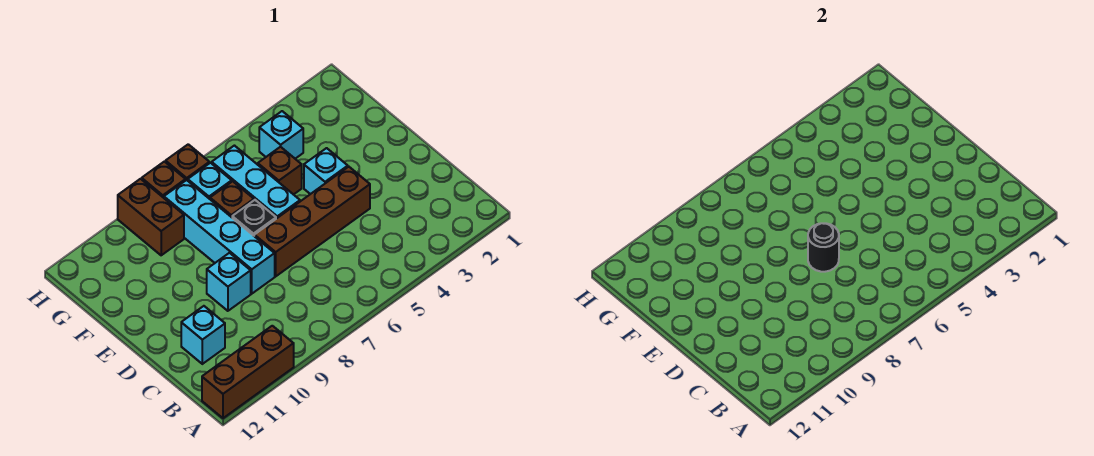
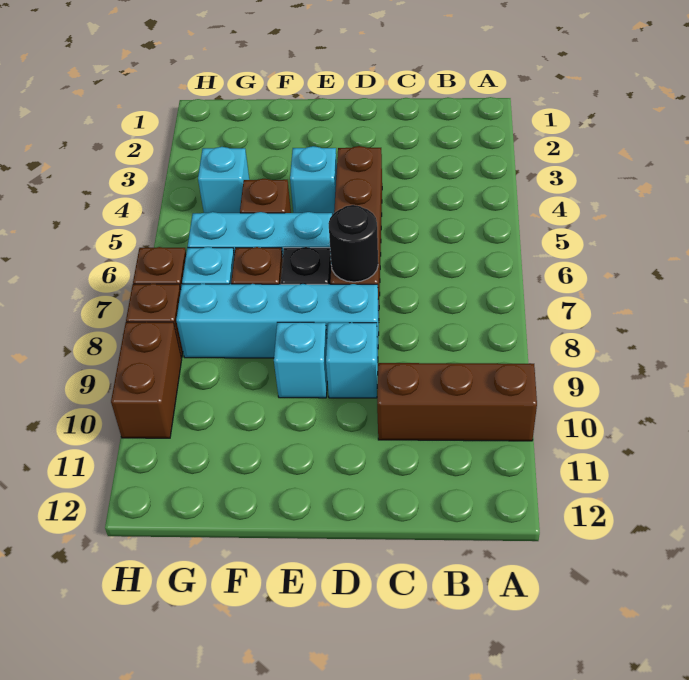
brown brick A10:A12 level 1 -> brown brick A10:C10 level 1
cyan brick C11 level 1 -> cyan brick E9 level 1
brown brick G9:H9 level 1 -> brown brick H9:H10 level 1

